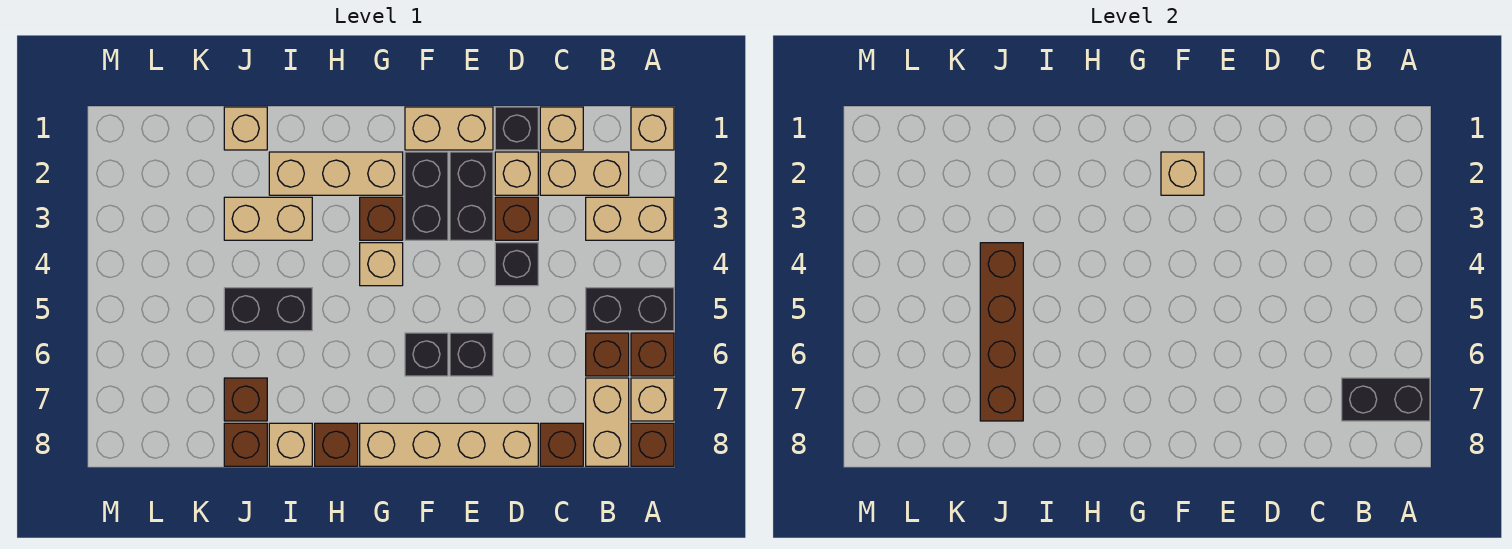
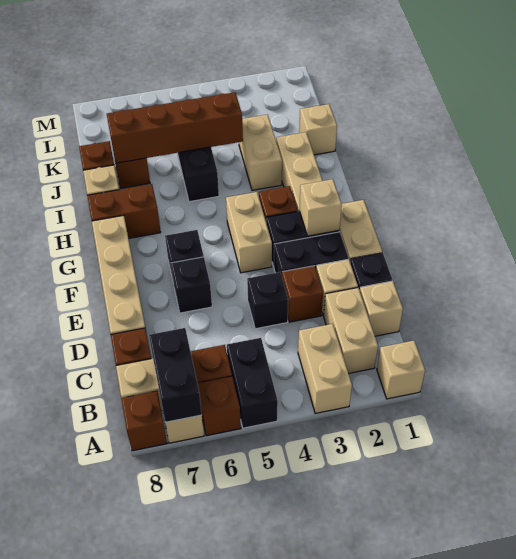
tan brick G4 level 1 -> tan brick F4:G4 level 1
brown brick H8 level 1 -> brown brick H7:H8 level 1

